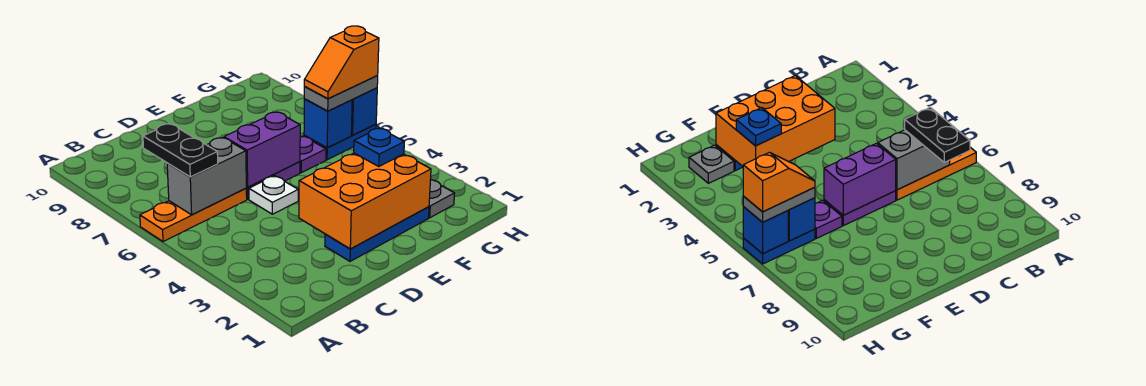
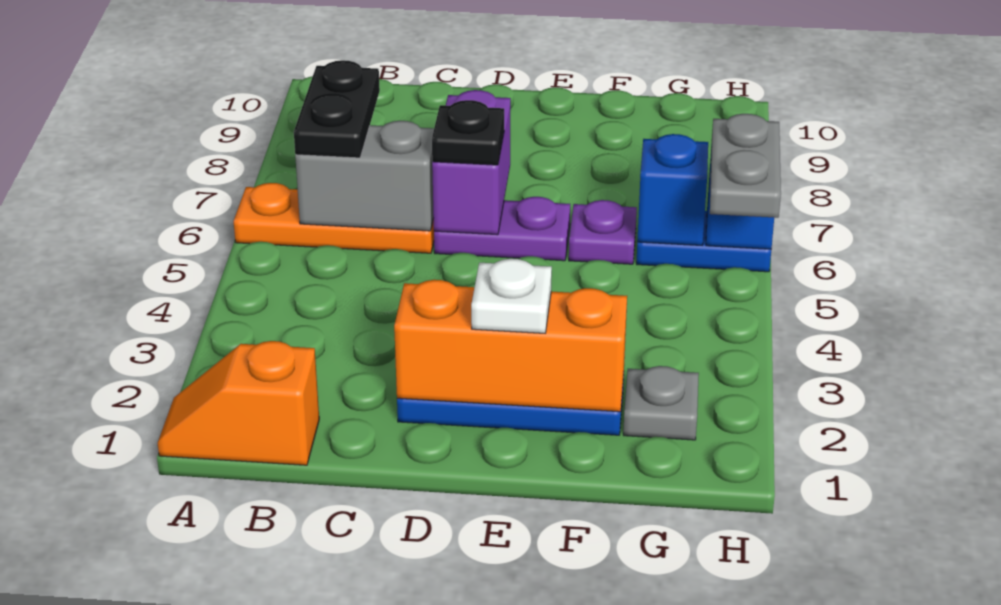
orange brick D2:F3 level 2 -> orange brick D2:F2 level 2
white plate D5 level 1 -> white plate E2 level 3
purple brick D6:E6 level 2 -> purple brick D6:D7 level 2
none -> black plate D6 level 3
blue plate F3 level 3 -> none
grey plate G6:H6 level 3 -> grey plate H5:H6 level 3
orange slope G6:H6 level 4 top H -> orange slope A1:B1 level 1 top B

